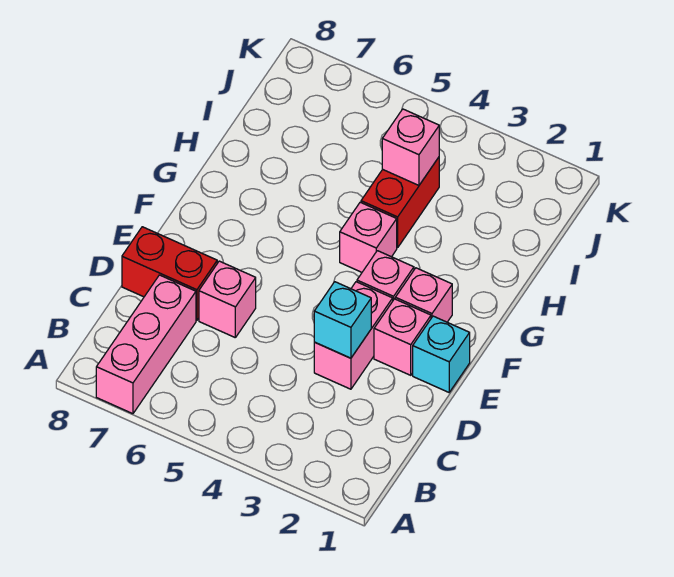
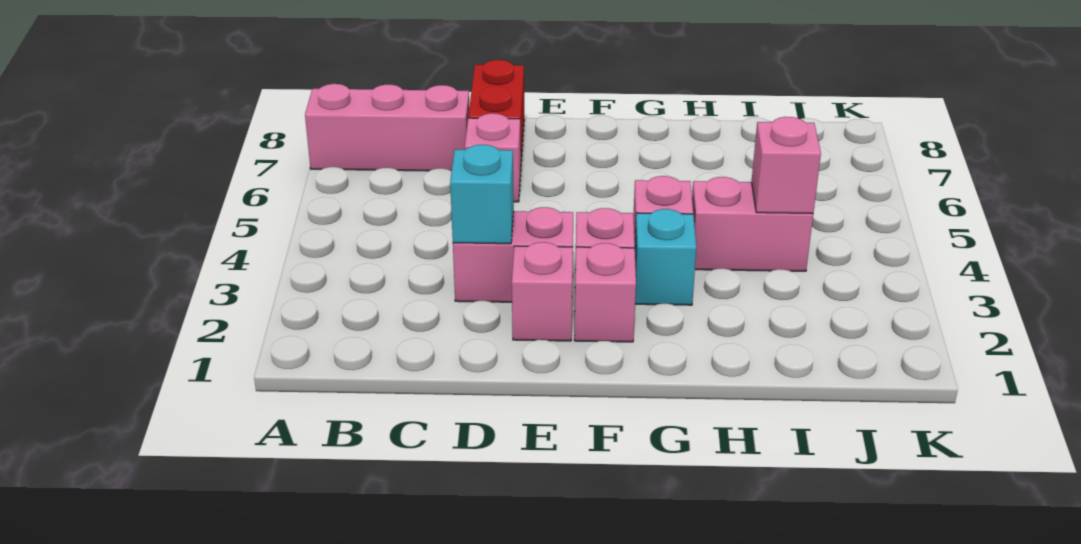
cyan brick E1 level 1 -> cyan brick G3 level 1
red brick H4:I4 level 1 -> pink brick H4:I4 level 1

